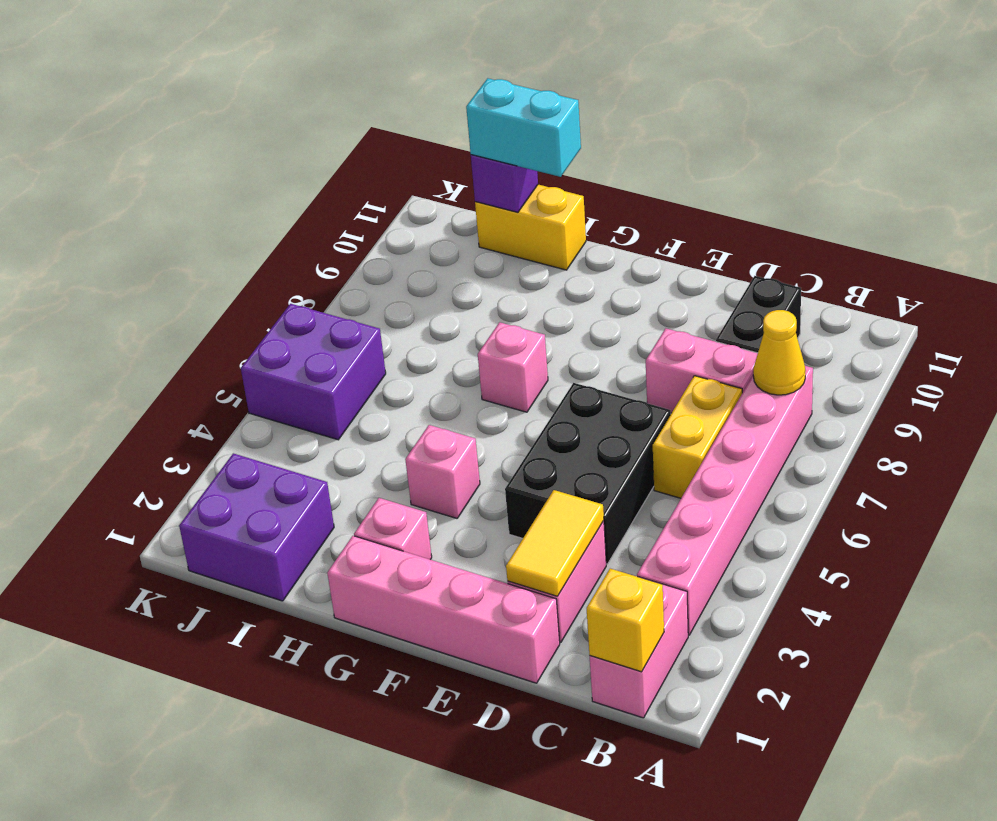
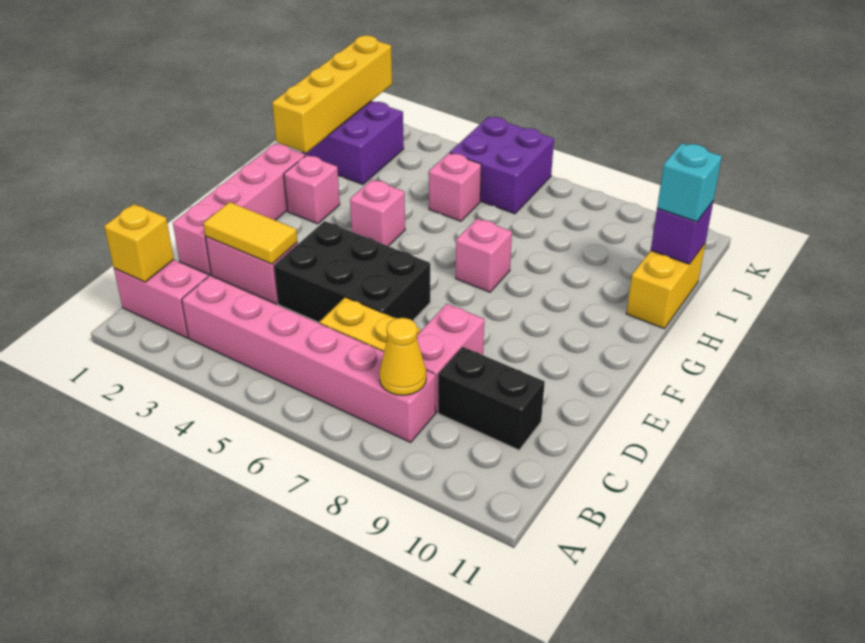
none -> yellow brick H1:K1 level 2
cyan brick H11:I11 level 3 -> cyan brick I11 level 3
none -> pink brick I5 level 1

